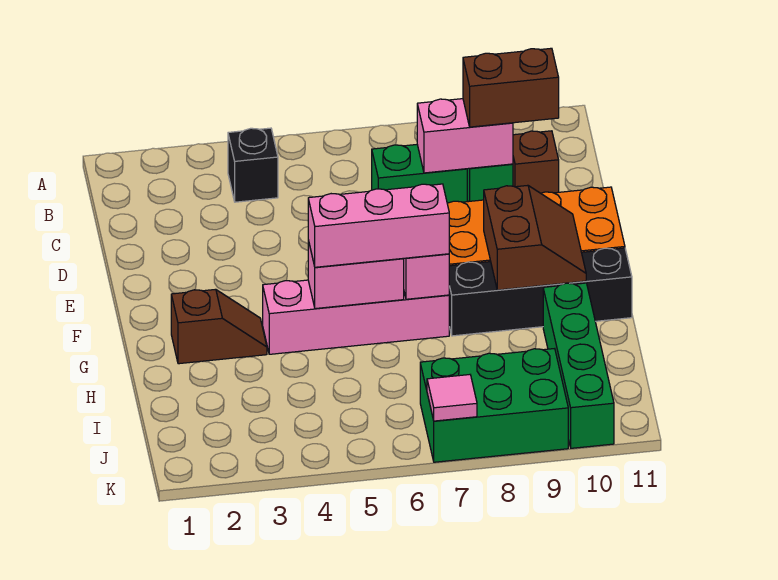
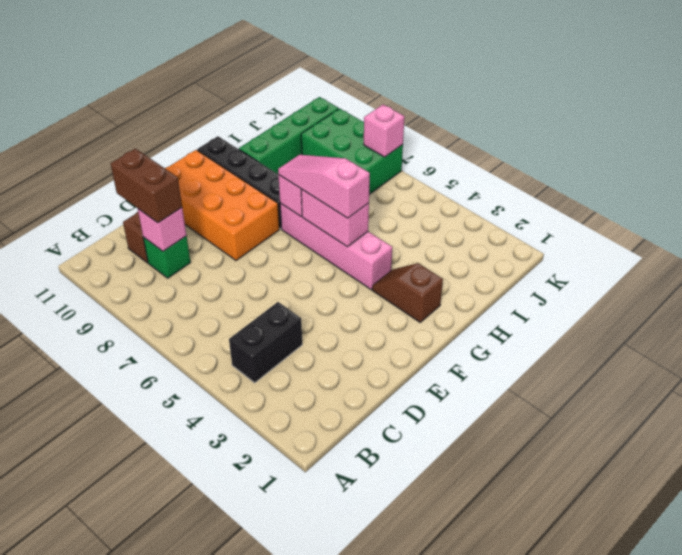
black brick B4 level 1 -> black brick B4:C4 level 1
green brick C7:C8 level 1 -> none
pink brick C8:C9 level 2 -> pink brick C9 level 2
brown slope F9:G10 level 2 top 9 -> none
pink brick G5:G7 level 3 -> pink slope G5:G7 level 3 top 5
pink tile K7 level 2 -> pink brick K7 level 2

